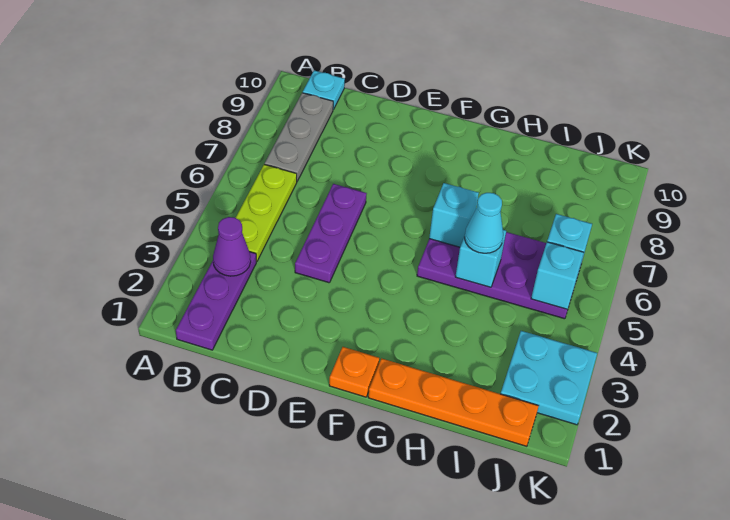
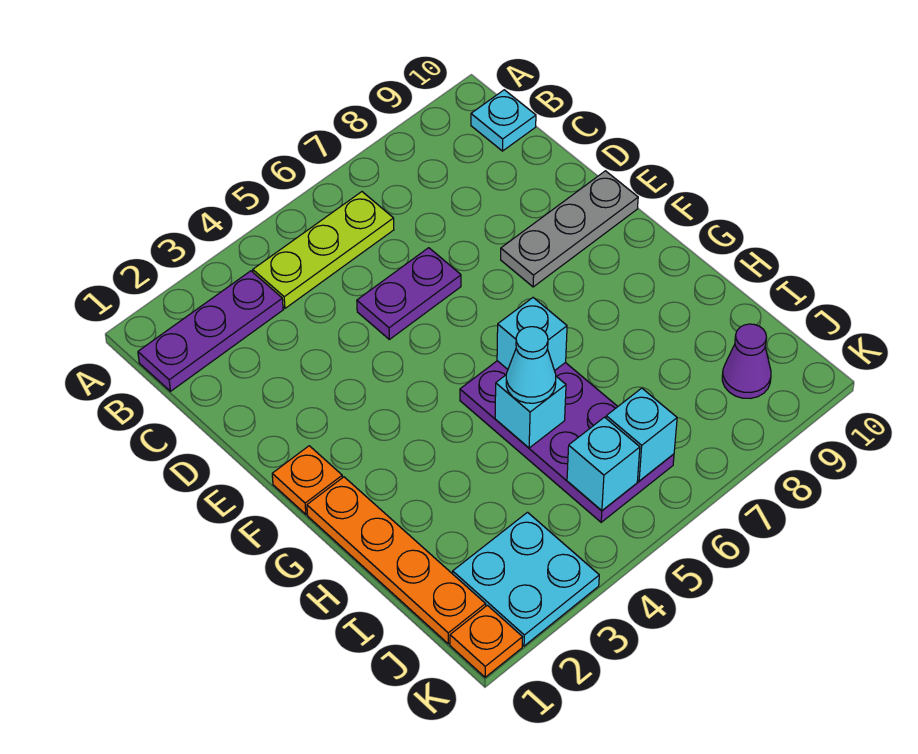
purple cone B3 level 2 -> purple cone J9 level 1
grey plate B7:B9 level 1 -> grey plate E8:E10 level 1
purple plate D4:D6 level 1 -> purple plate D5:D6 level 1
none -> orange plate K1 level 1

